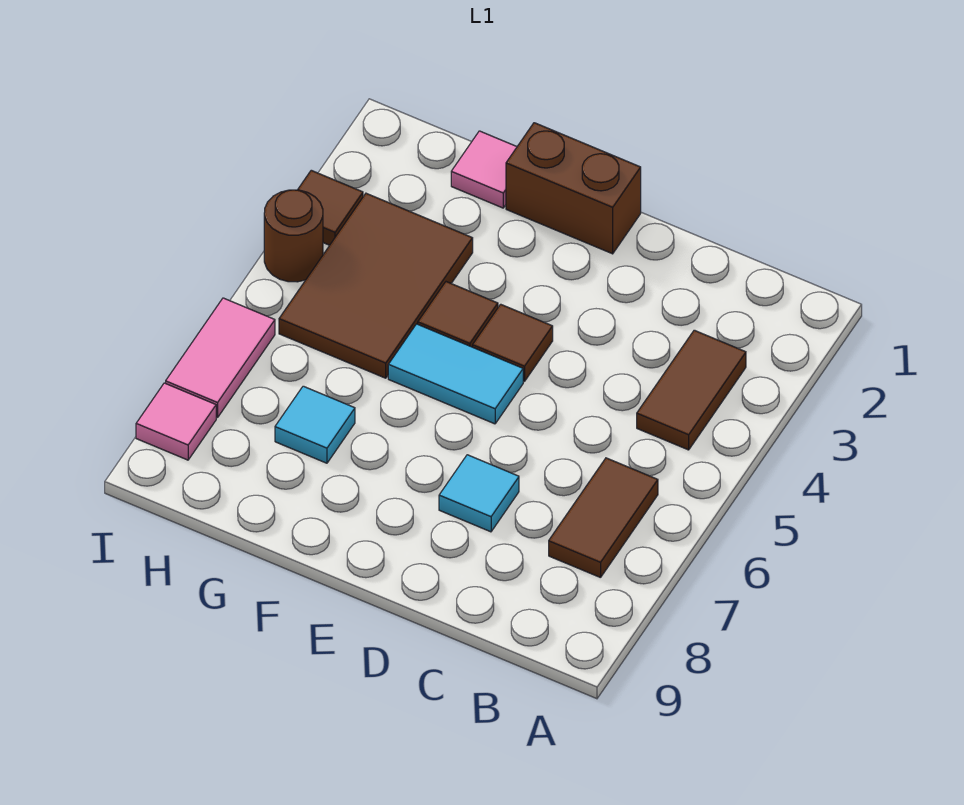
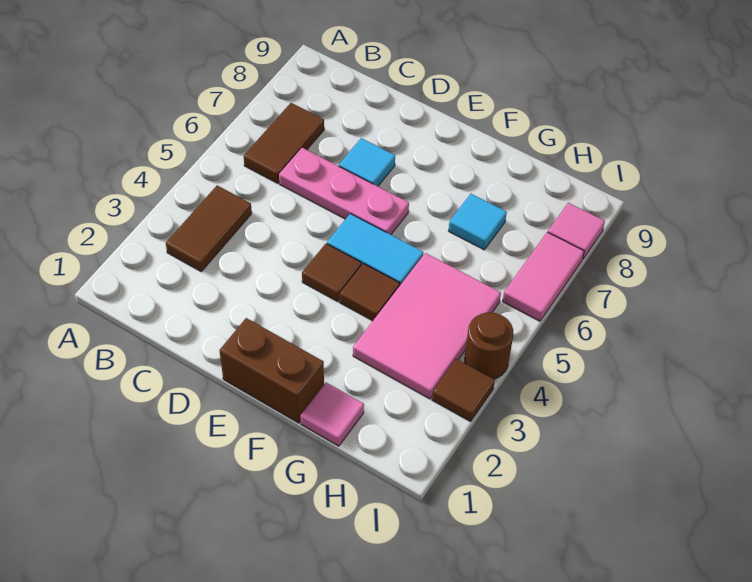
none -> pink plate C6:E6 level 1
brown tile G3:H5 level 1 -> pink tile G3:H5 level 1

